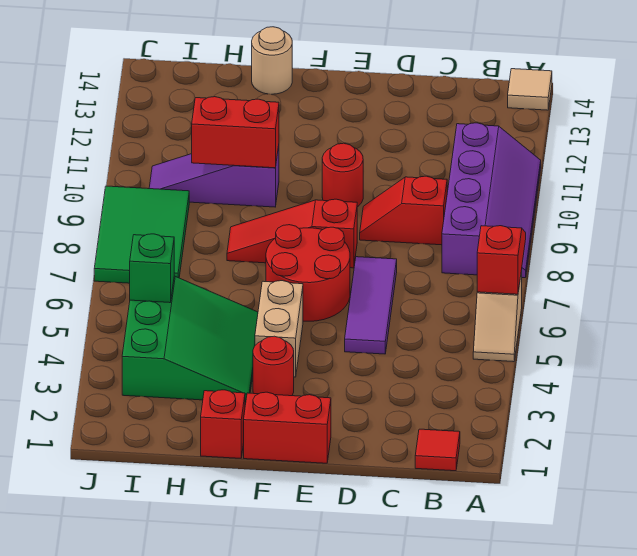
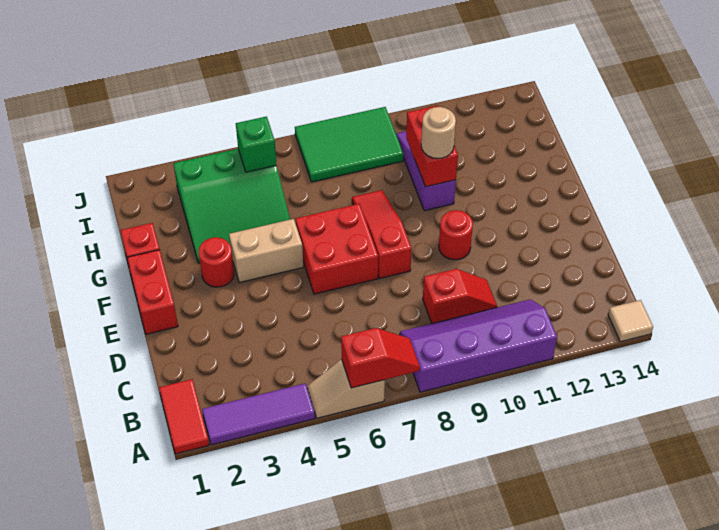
purple slope A8:B11 level 1 top B -> purple slope A8:B11 level 1 top A
red tile B1 level 1 -> red tile A1:B1 level 1
red slope C9:D9 level 1 top C -> red slope C9:C10 level 1 top 9
purple tile D5:D7 level 1 -> purple tile A2:A4 level 1
red round brick E6:F7 level 1 -> red brick E6:F7 level 1
tan round brick G14 level 1 -> tan round brick G10 level 3

